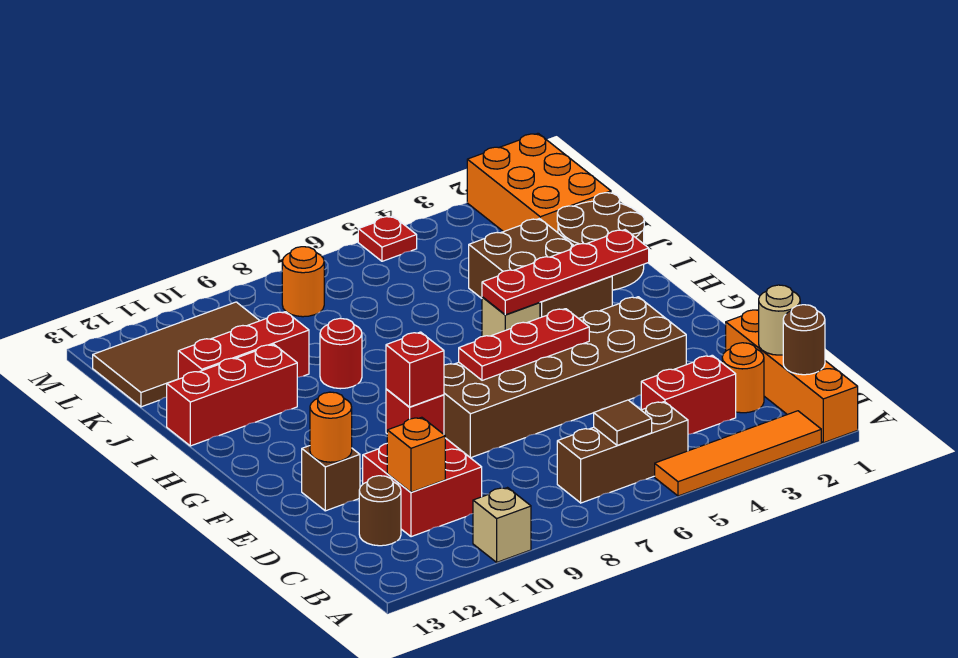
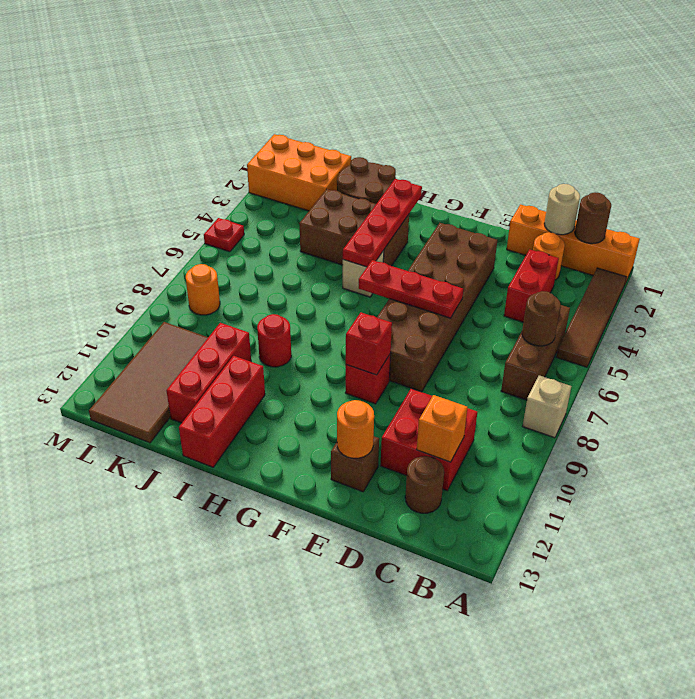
orange tile A2:A5 level 1 -> brown tile A2:A5 level 1
tan brick A10 level 1 -> tan brick A8 level 1
brown tile B6 level 2 -> brown round brick B6 level 2
red plate F5:F7 level 2 -> red plate E6:G6 level 2

